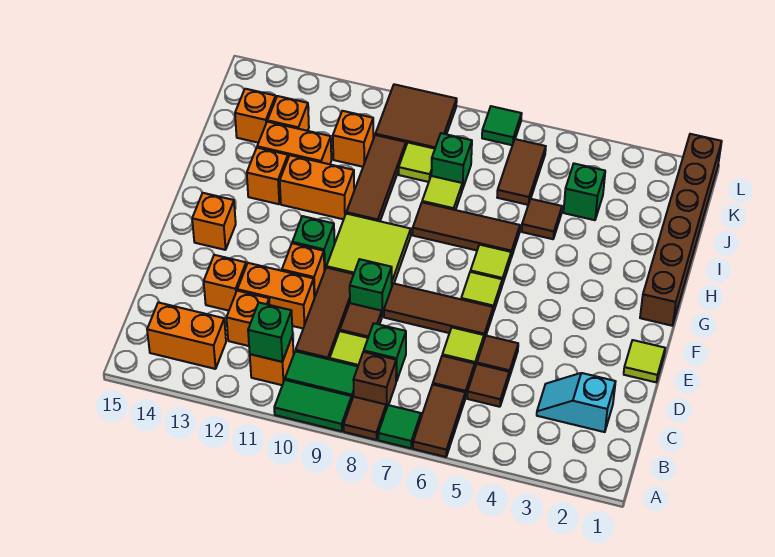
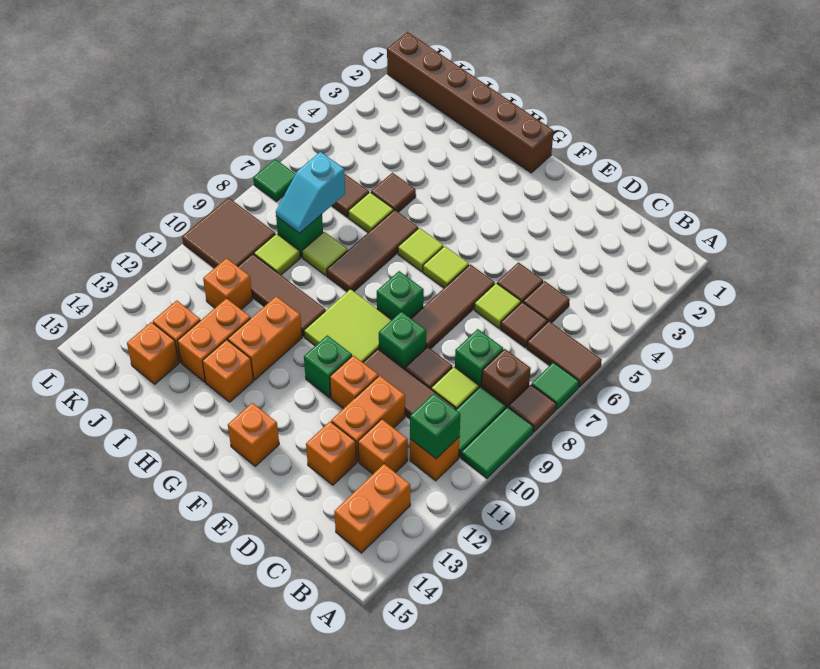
cyan slope C2:C3 level 1 top 2 -> cyan slope J7:J8 level 2 top 7
lime tile E1 level 1 -> lime tile I6 level 1
green brick J4 level 1 -> green brick F8 level 1

